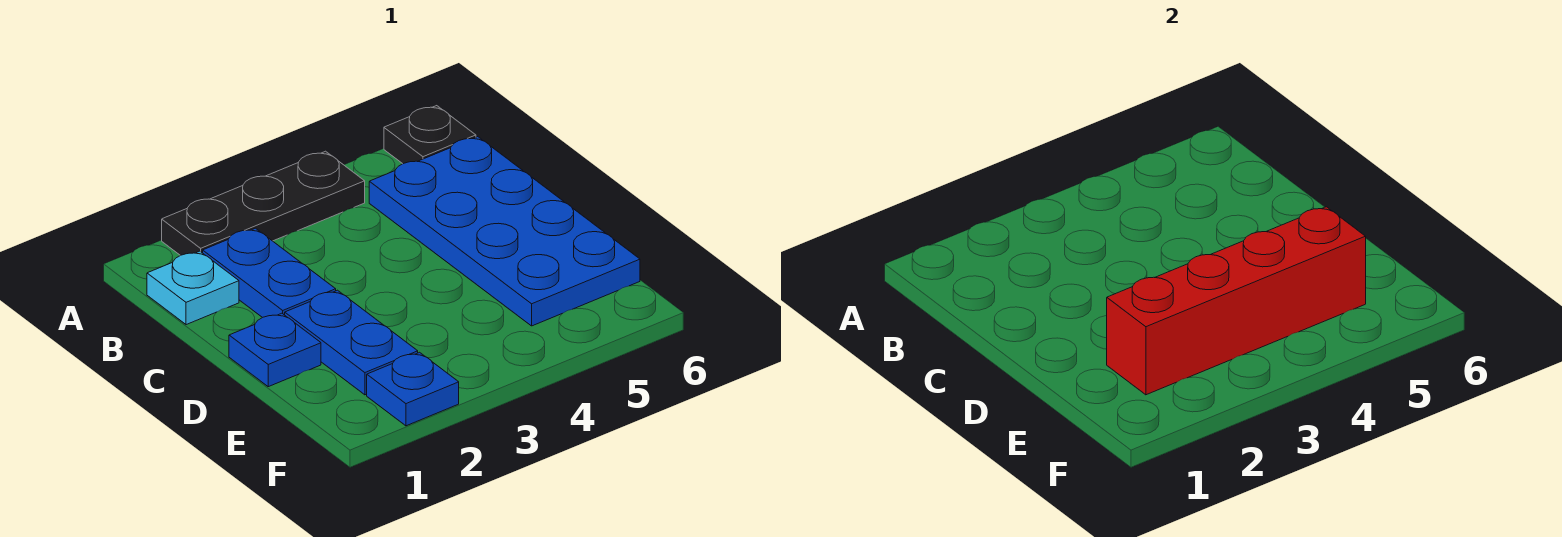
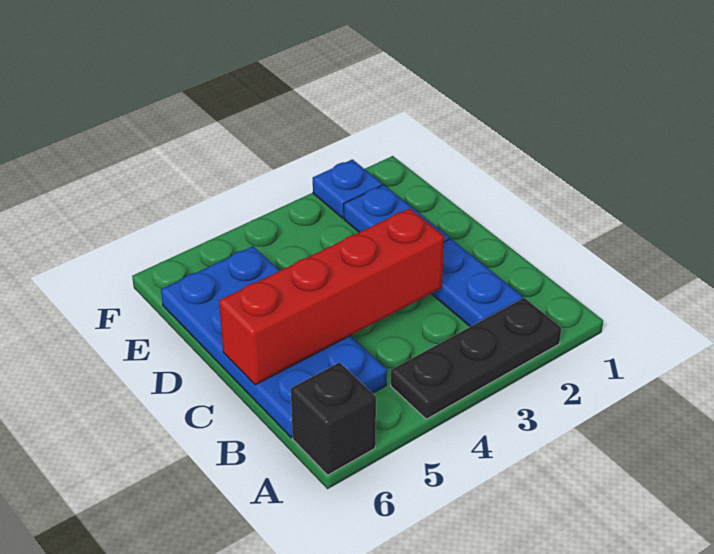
black plate A6 level 1 -> black brick A6 level 1
cyan plate B1 level 1 -> none
blue plate D1 level 1 -> none
red brick E2:E5 level 2 -> red brick C3:C6 level 2

